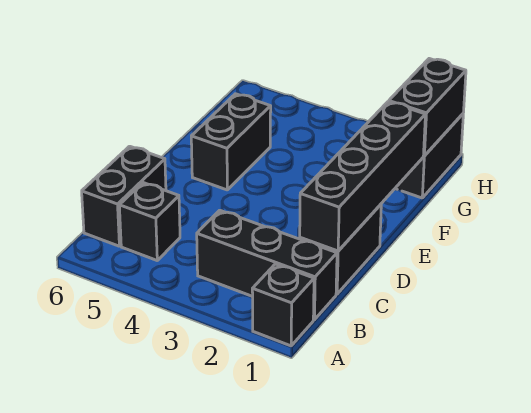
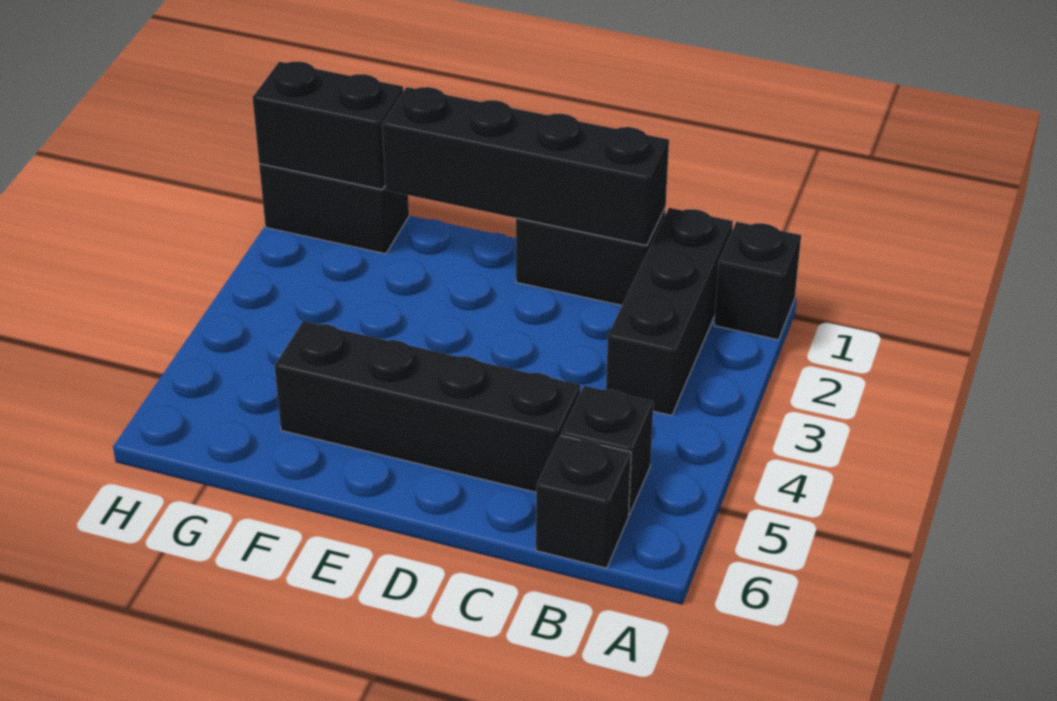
black brick B6:C6 level 1 -> black brick B6 level 1
black brick E5:F5 level 1 -> black brick C5:F5 level 1

